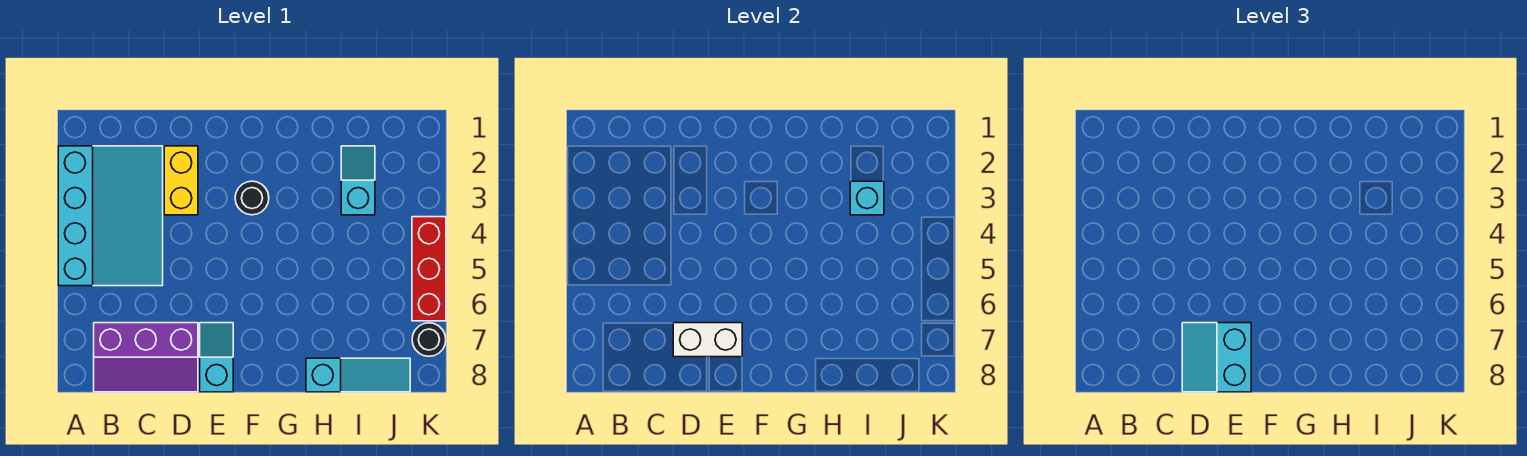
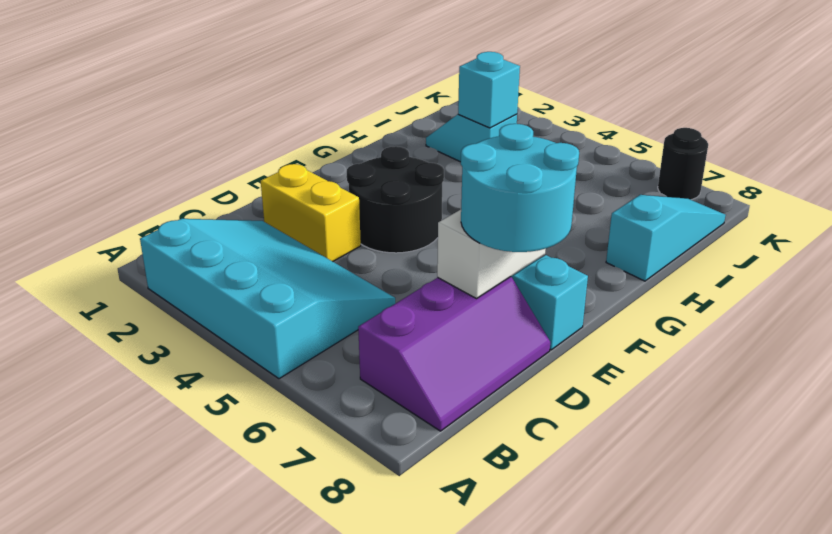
cyan slope D7:E8 level 3 top E -> cyan round brick D7:E8 level 3
black round brick F3 level 1 -> black round brick E3:F4 level 1
red brick K4:K6 level 1 -> none

